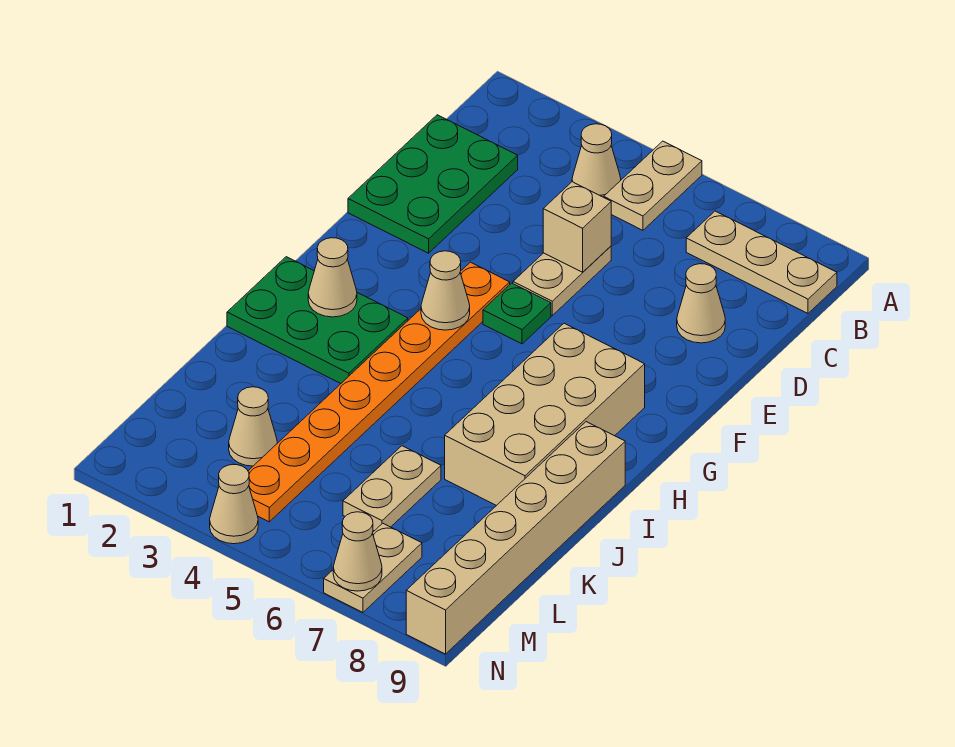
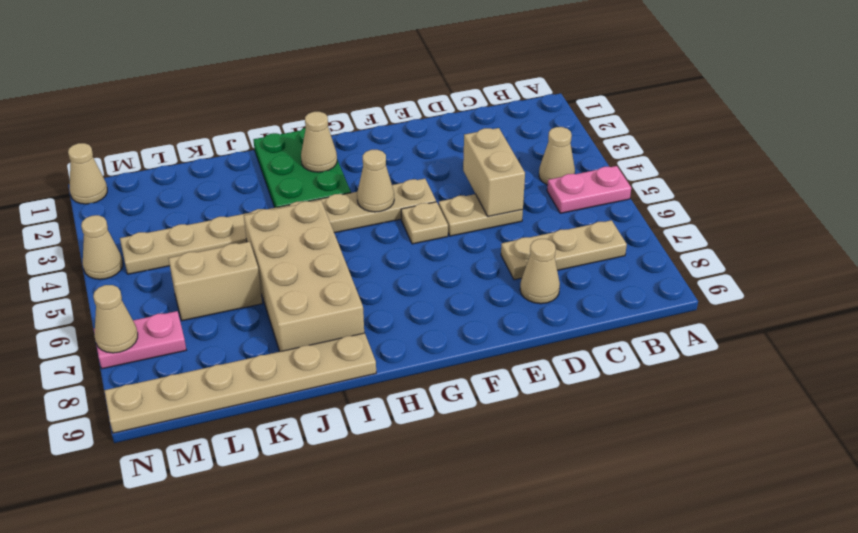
tan plate A5:B5 level 1 -> pink plate A5:B5 level 1
tan plate B7:B9 level 1 -> tan plate B7:D7 level 1
green plate C1:E2 level 1 -> none
tan brick D5 level 2 -> tan brick D4:D5 level 2
orange plate F4:M4 level 1 -> tan plate F4:M4 level 1
green plate F5 level 1 -> tan plate F5 level 1
tan brick G7:J8 level 1 -> tan brick I5:J8 level 1
tan brick I9:N9 level 1 -> tan plate I9:N9 level 1
tan plate K6:L6 level 1 -> tan brick K6:L6 level 1
tan cone L3 level 1 -> tan cone N1 level 1
tan plate M7:N7 level 1 -> pink plate M7:N7 level 1

